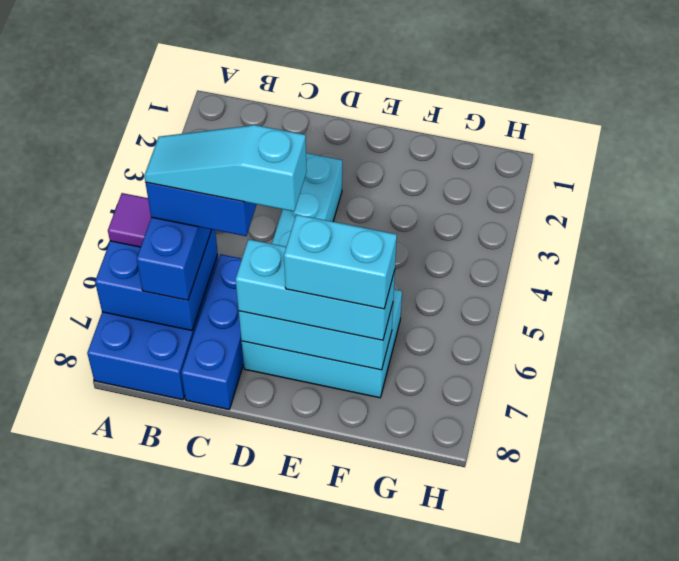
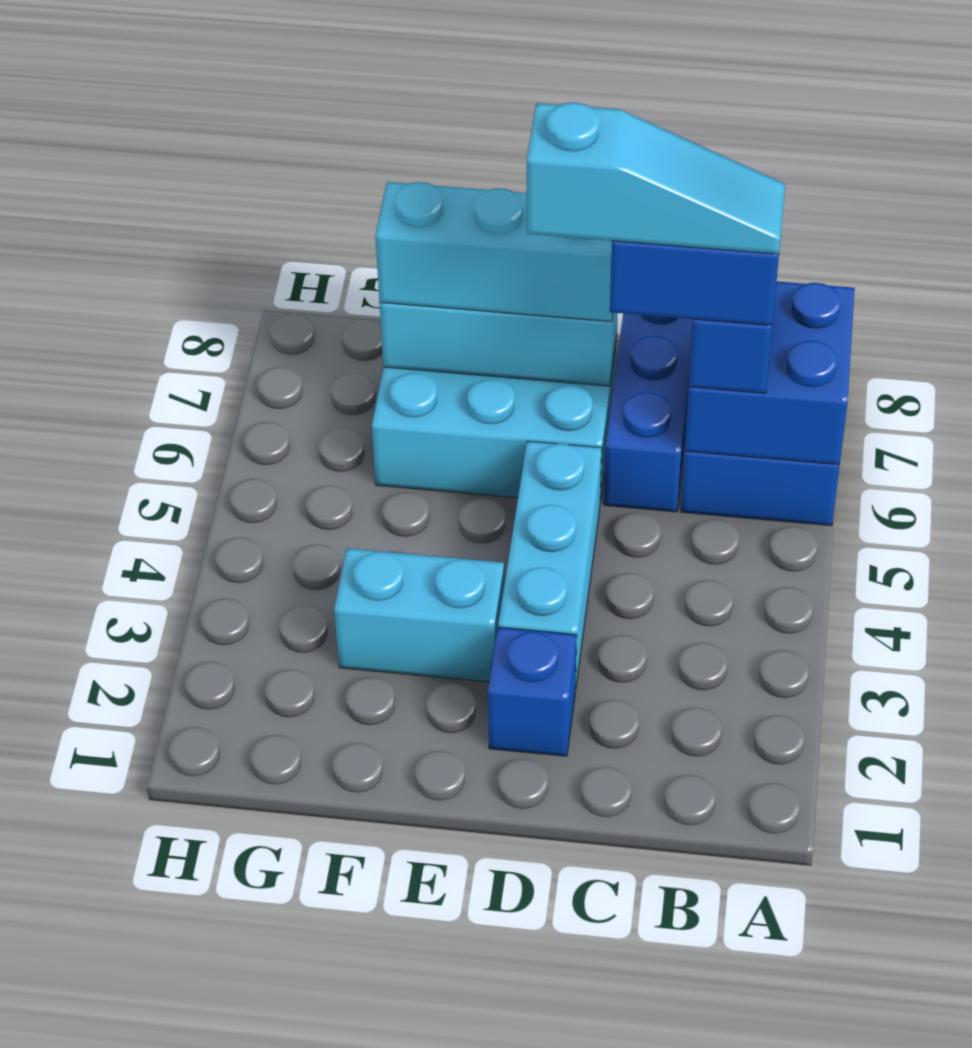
purple tile A6 level 3 -> none
none -> blue brick D2 level 1
cyan brick E7:F7 level 4 -> cyan brick E3:F3 level 1

